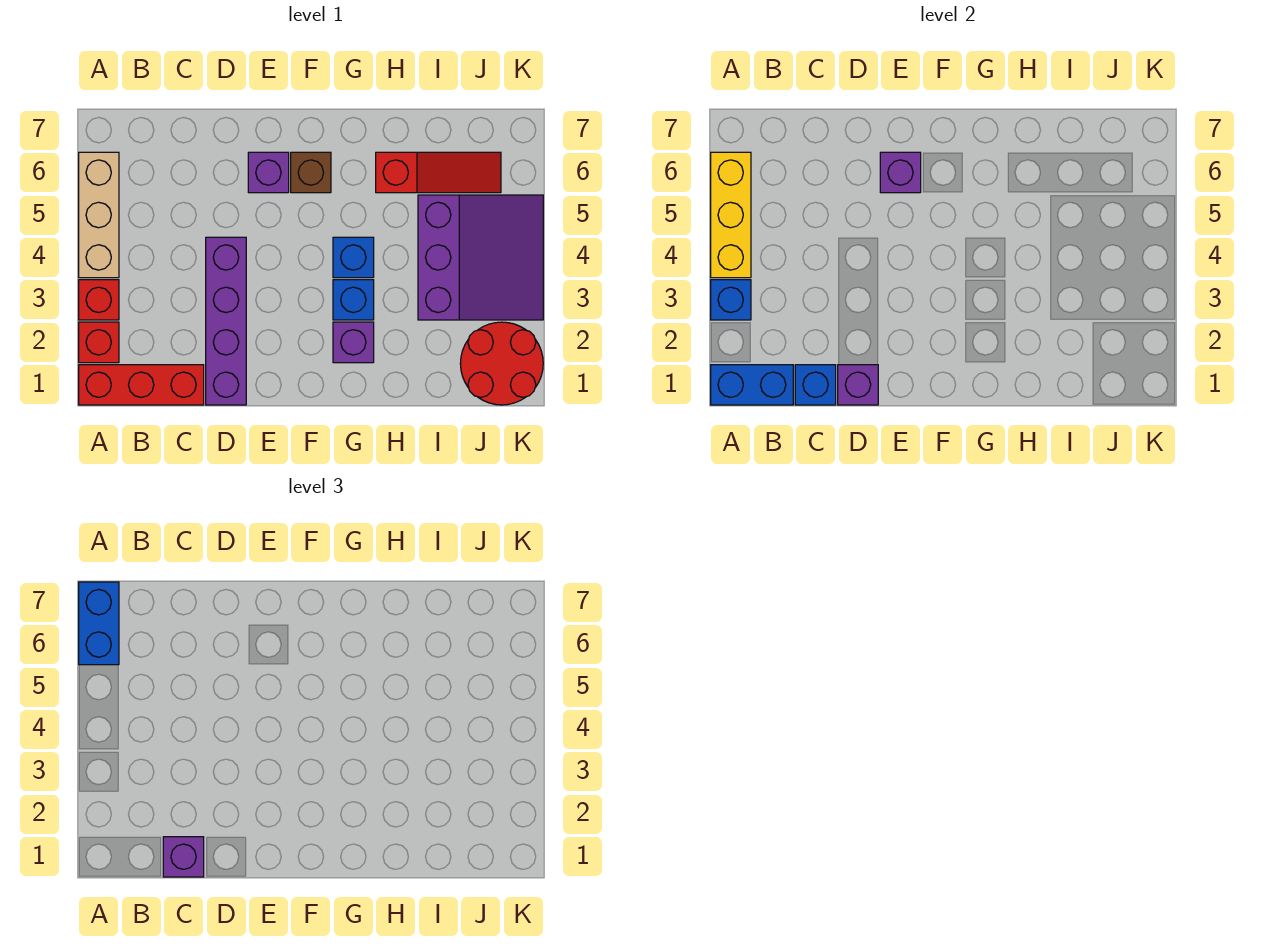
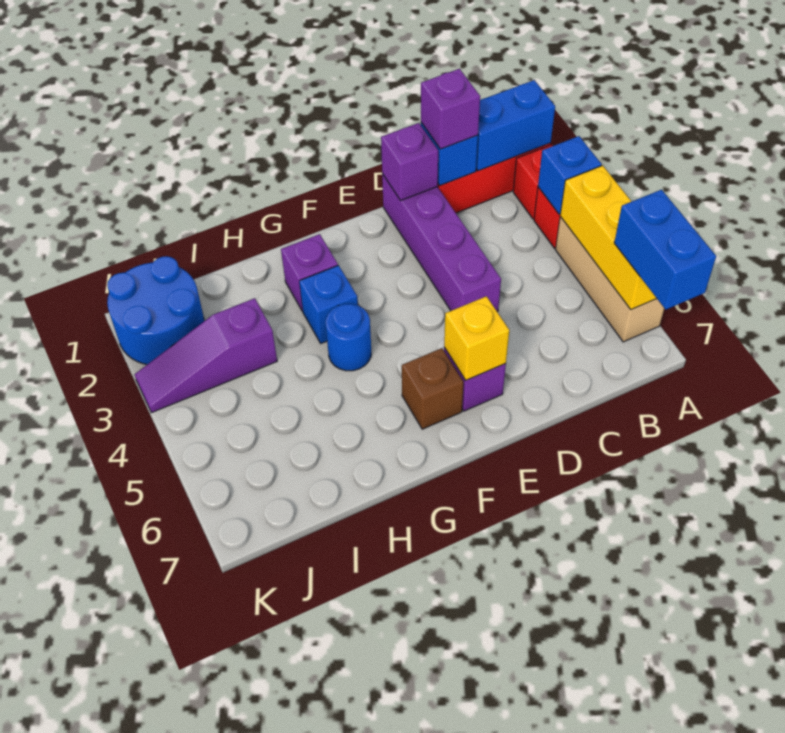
purple brick E6 level 2 -> yellow brick E6 level 2
blue brick G4 level 1 -> blue round brick G4 level 1
red slope H6:J6 level 1 top H -> none
purple slope I3:K5 level 1 top I -> purple slope I3:K3 level 1 top I
red round brick J1:K2 level 1 -> blue round brick J1:K2 level 1

